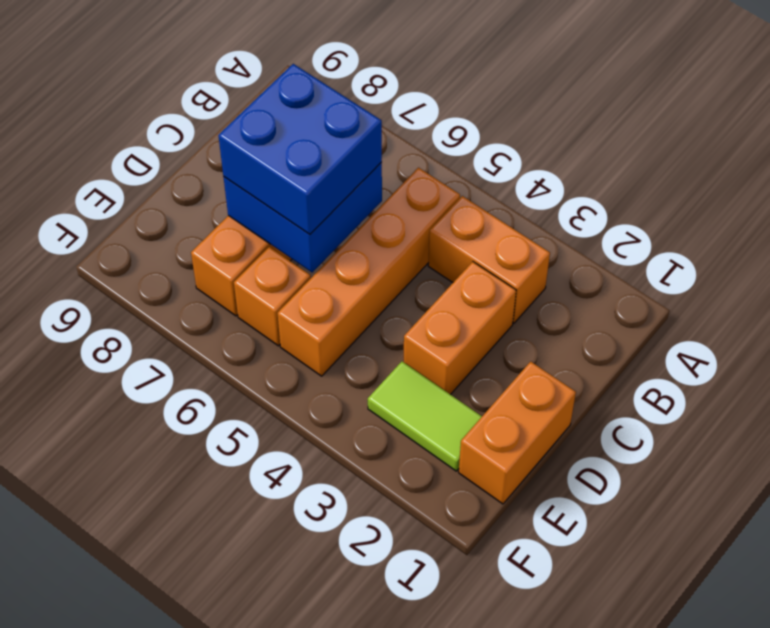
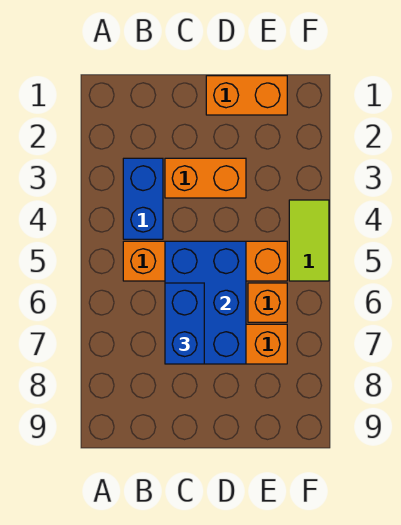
orange brick B3:B4 level 1 -> blue brick B3:B4 level 1
blue brick C6:D7 level 2 -> blue brick C5:D7 level 2
blue brick C6:D7 level 3 -> blue brick C6:C7 level 3
lime tile E2:E3 level 1 -> lime tile F4:F5 level 1

